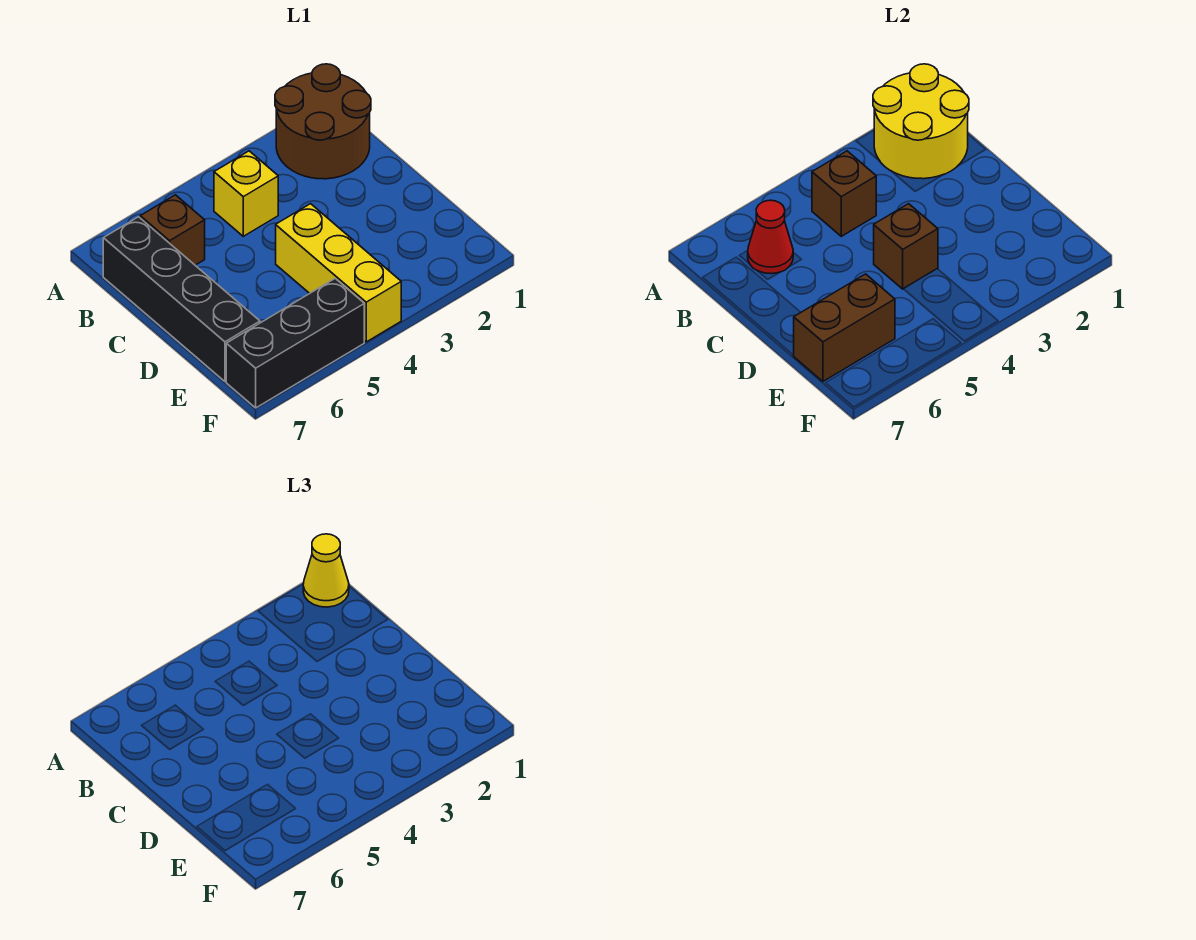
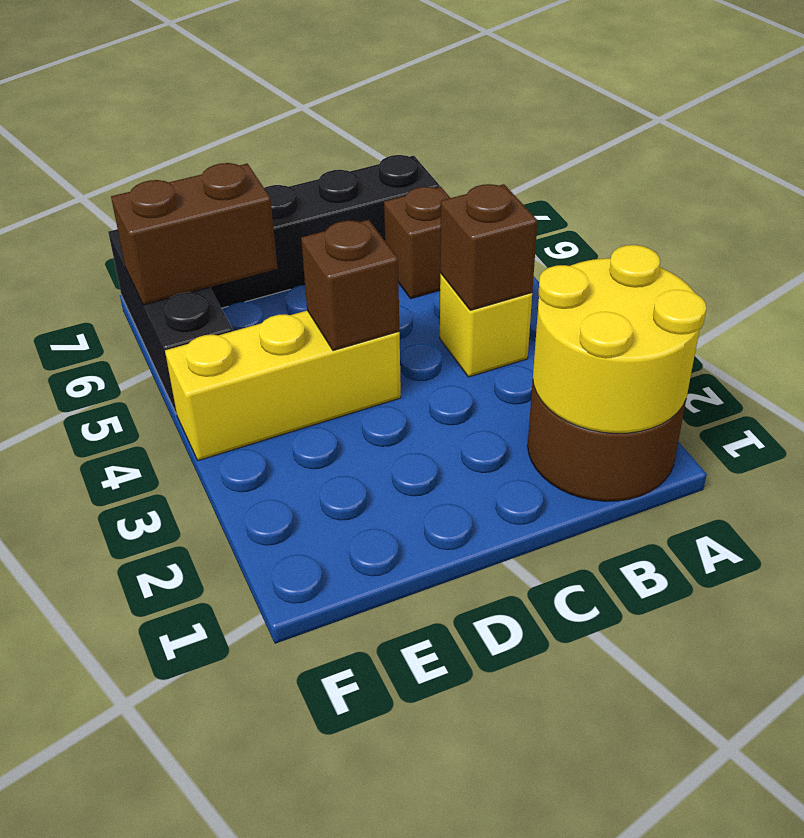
yellow cone A1 level 3 -> none
red cone B6 level 2 -> none
brown brick E6:E7 level 2 -> brown brick E6:F6 level 2

